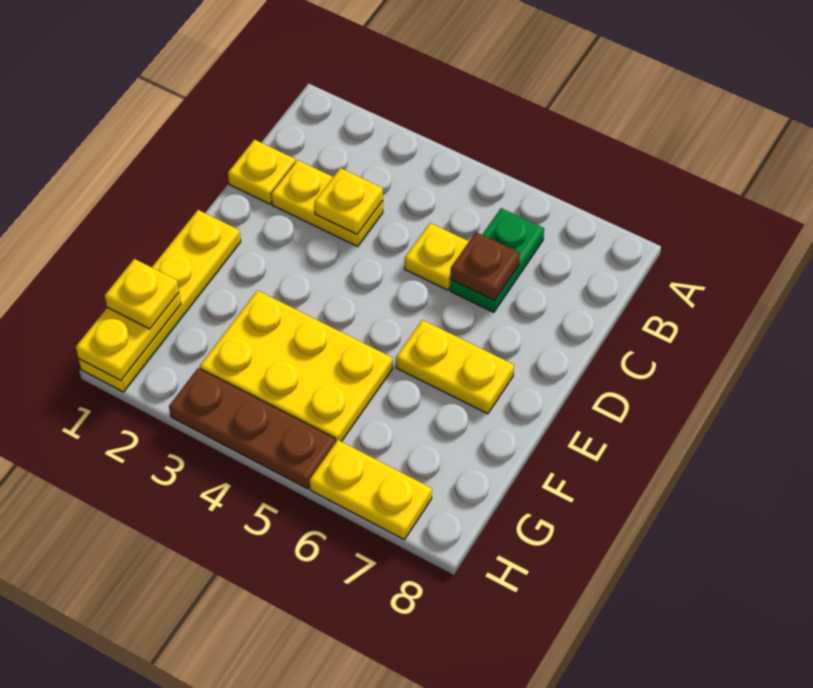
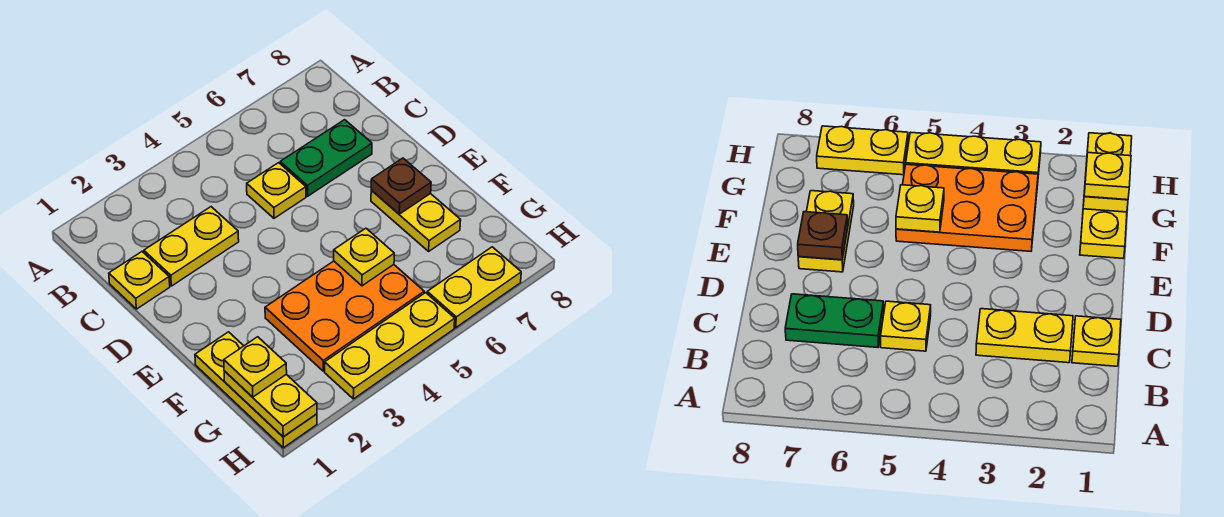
green plate B6:C6 level 1 -> green plate C6:C7 level 1
yellow plate C3 level 2 -> yellow plate F5 level 2
brown plate C6 level 2 -> brown plate E7 level 2
yellow plate E1:H1 level 1 -> yellow plate F1:H1 level 1
yellow plate E6:E7 level 1 -> yellow plate E7:F7 level 1
yellow plate F3:G5 level 1 -> orange plate F3:G5 level 1
brown plate H3:H5 level 1 -> yellow plate H3:H5 level 1

